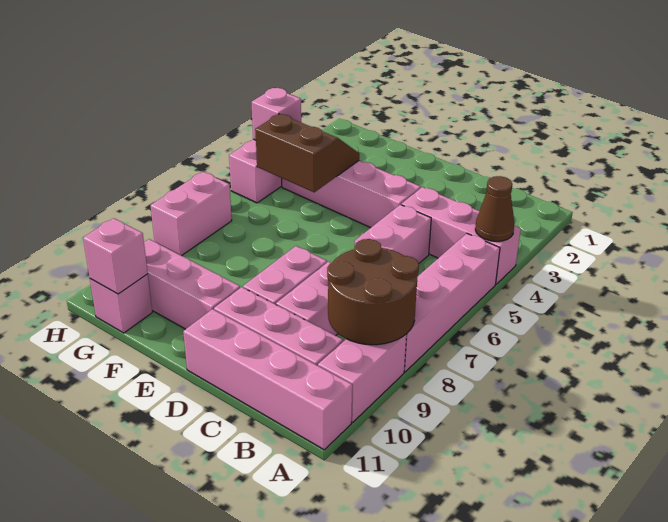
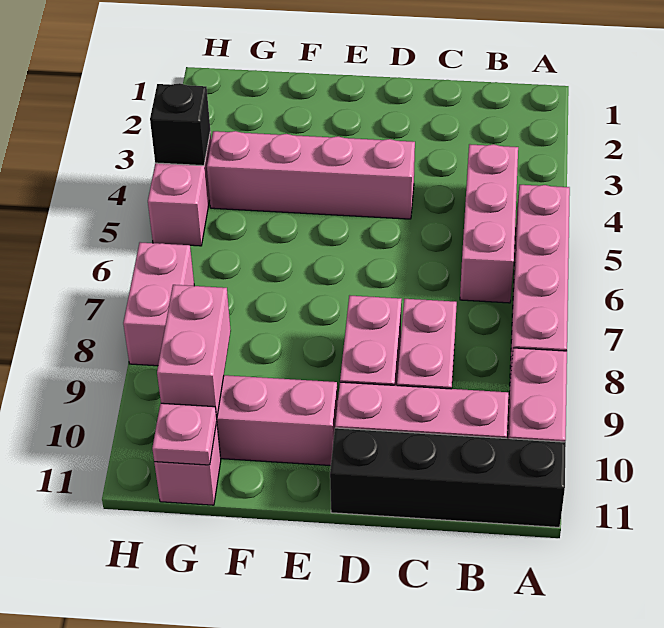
pink brick A4:C4 level 1 -> pink brick B4:B6 level 1
brown cone A4 level 2 -> none
brown round brick A8:B9 level 2 -> none
pink brick A11:D11 level 1 -> black brick A11:D11 level 1
pink brick C5:C6 level 1 -> pink brick G9:G10 level 2
brown slope F4:G5 level 2 top 5 -> none
pink brick G11 level 2 -> pink plate G11 level 2
pink brick H4 level 2 -> black brick H4 level 2

